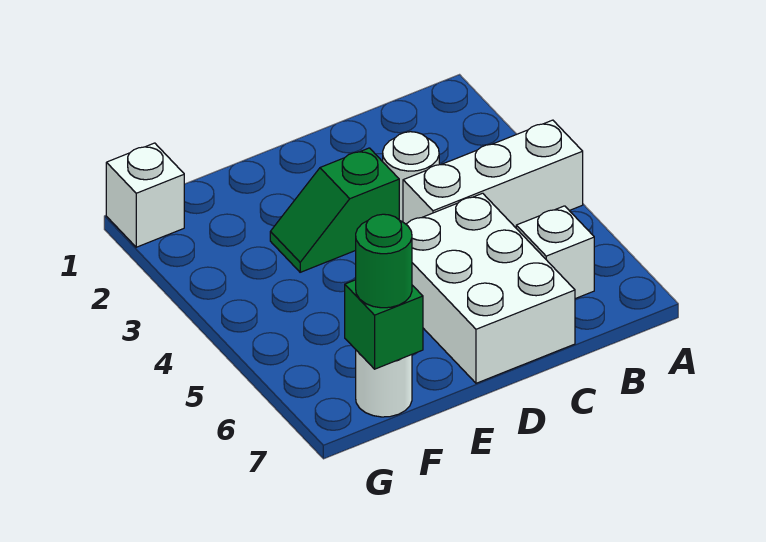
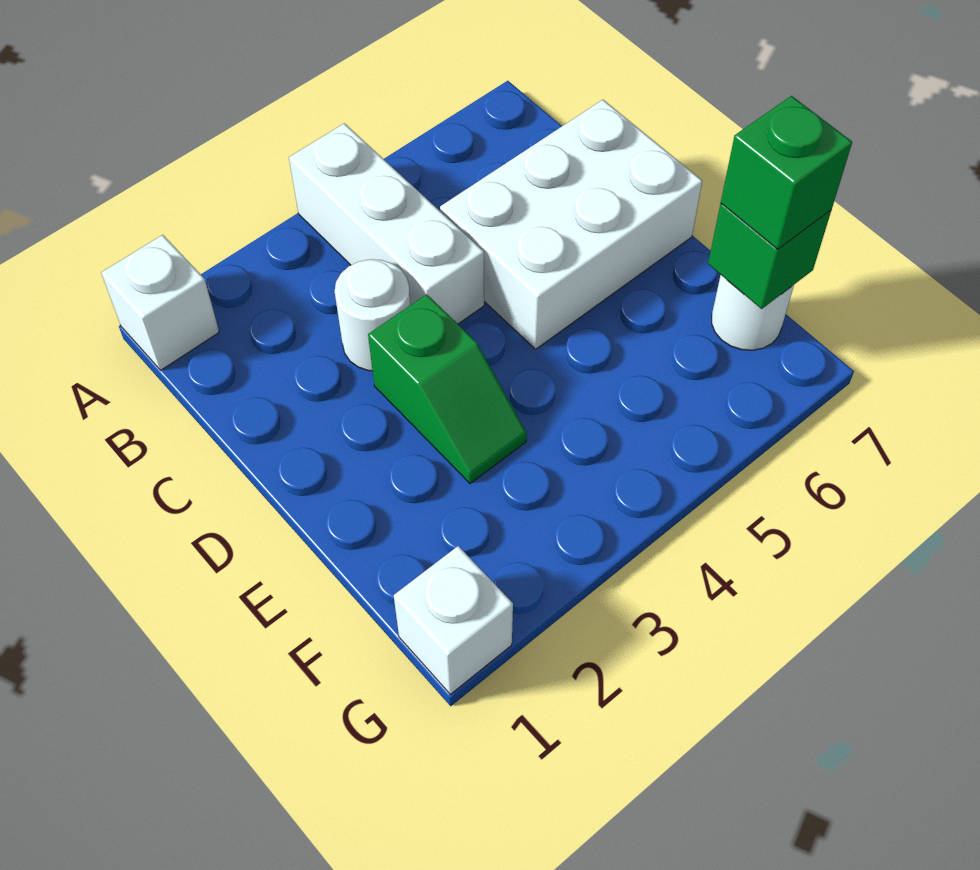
white brick B6 level 1 -> white brick A1 level 1
green round brick F7 level 3 -> green brick F7 level 3

